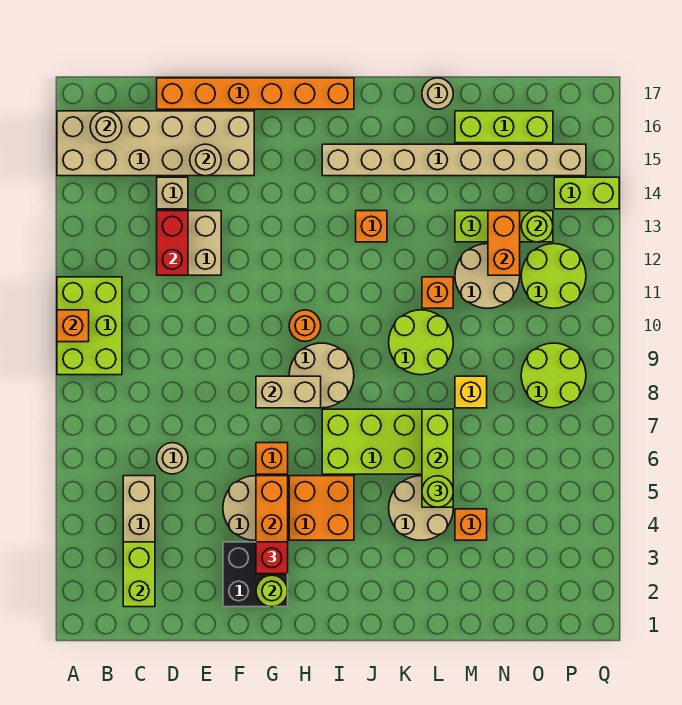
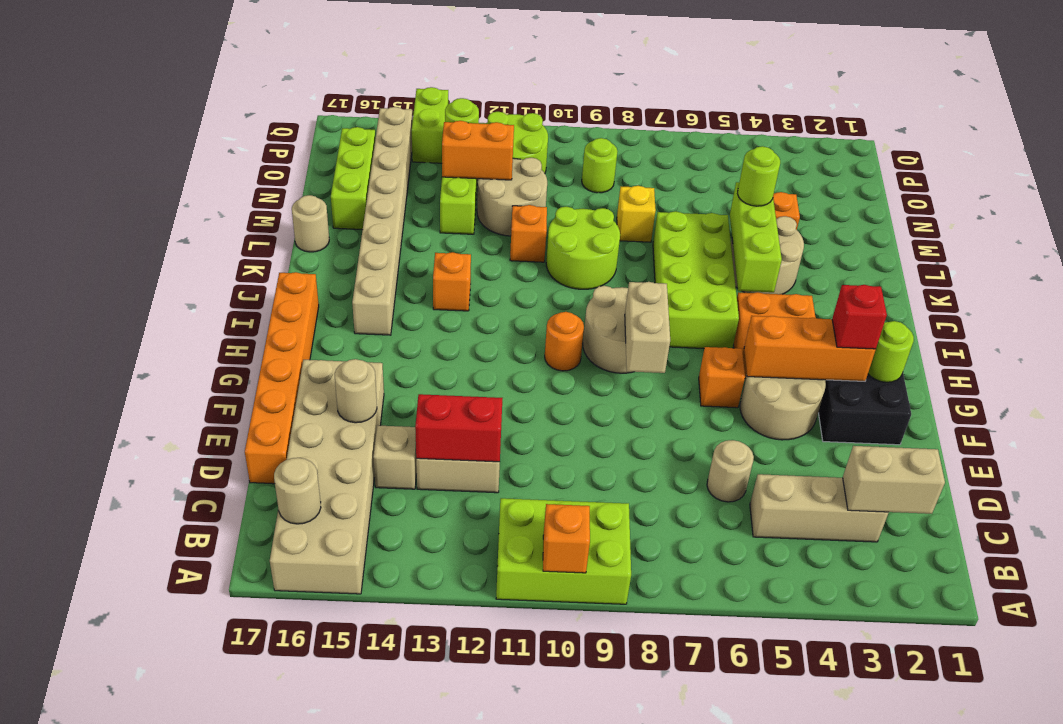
lime brick C2:C3 level 2 -> tan brick C2:C3 level 2
lime brick L5:L7 level 2 -> lime brick J5:L5 level 2
lime round brick O8:P9 level 1 -> lime round brick O9 level 1

